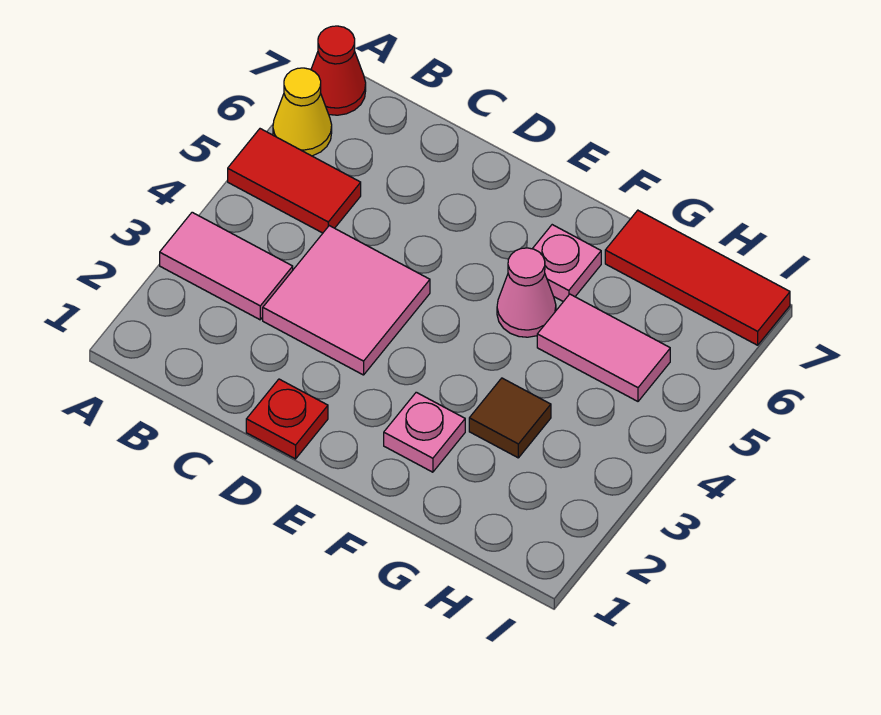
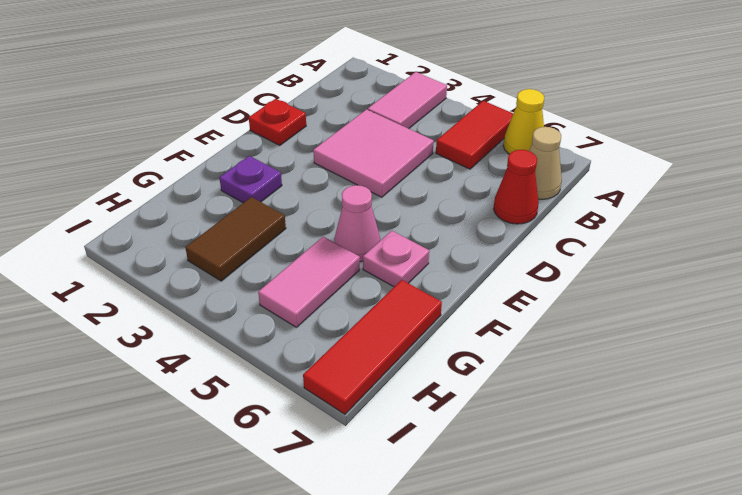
red cone A7 level 1 -> red cone C7 level 1
none -> tan cone B7 level 1
pink plate F2 level 1 -> purple plate F2 level 1
brown tile G3 level 1 -> brown tile G3:H3 level 1

